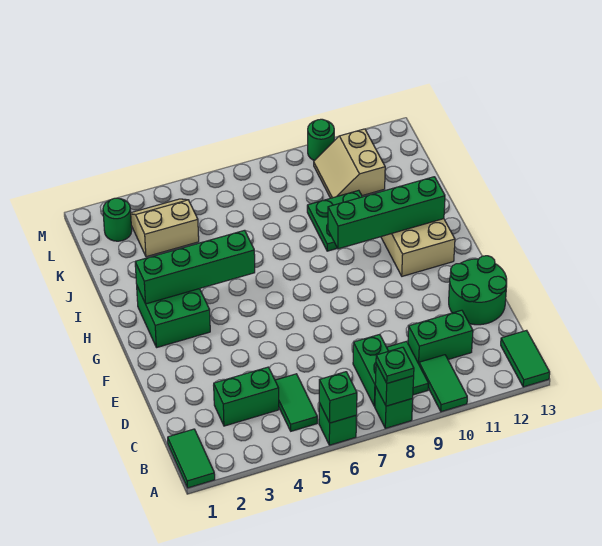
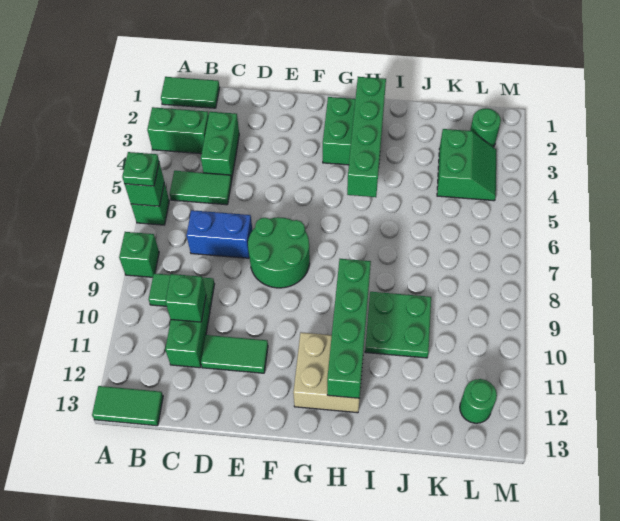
green brick A8 level 2 -> green brick C10 level 2
green plate A8 level 3 -> green plate A6 level 3
green tile A10:B10 level 1 -> green tile D11:E11 level 1
green brick B8:C8 level 1 -> green brick A3:B3 level 1
none -> blue brick C7:D7 level 1
green round brick D12:E13 level 1 -> green round brick E7:F8 level 1
tan slope K3:L4 level 1 top K -> green slope K3:L4 level 1 top K
tan slope K10:L11 level 1 top 11 -> none
green round brick M10 level 1 -> green round brick L12 level 1

